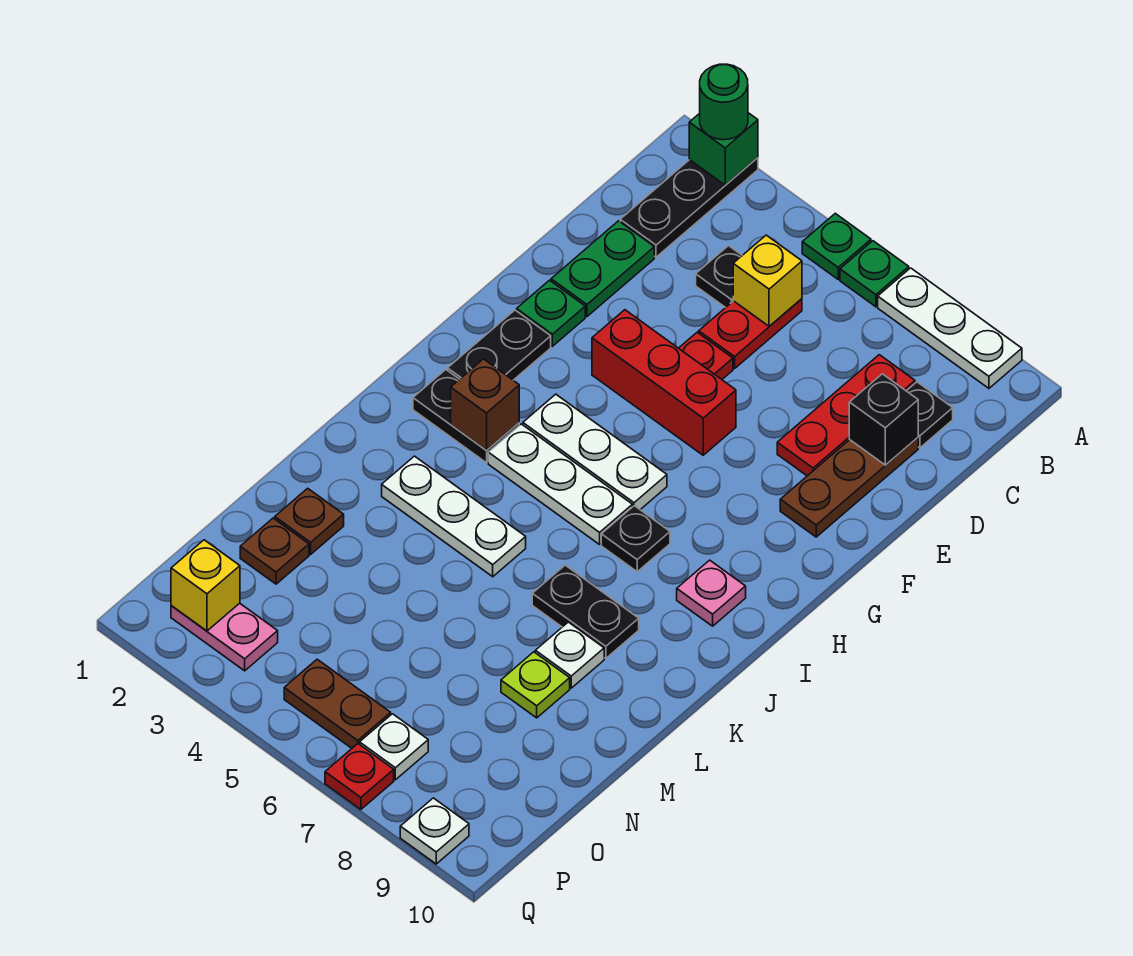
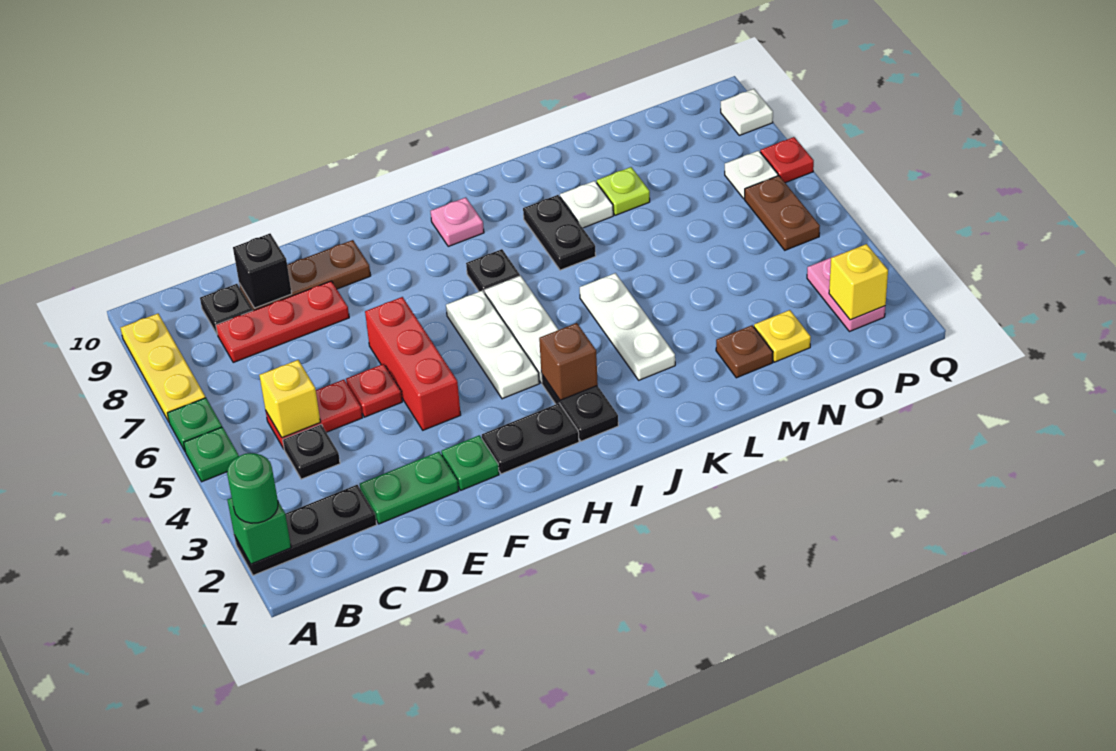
white plate A7:A9 level 1 -> yellow plate A7:A9 level 1
brown plate N2 level 1 -> yellow plate N2 level 1

